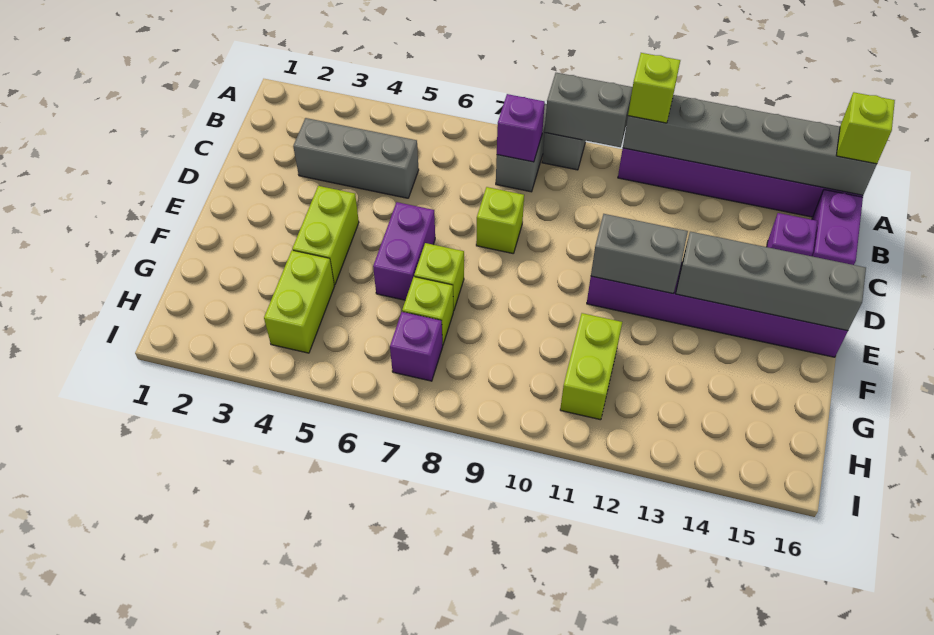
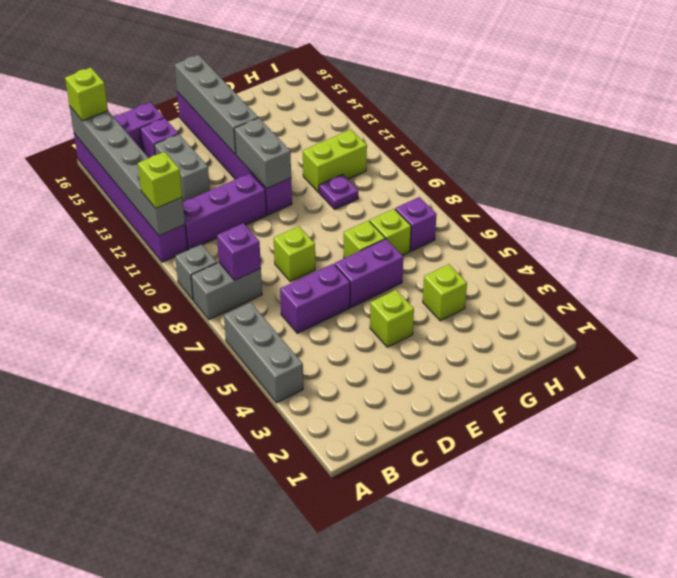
grey brick A9:A10 level 2 -> grey brick C13:C14 level 1
none -> purple brick B11:D11 level 1
grey brick C3:C5 level 1 -> grey brick A4:A6 level 1
none -> purple brick C6:D6 level 1
lime brick E4:F4 level 1 -> lime brick E4 level 1
lime brick G4:H4 level 1 -> lime brick G4 level 1
none -> purple plate G10 level 1

